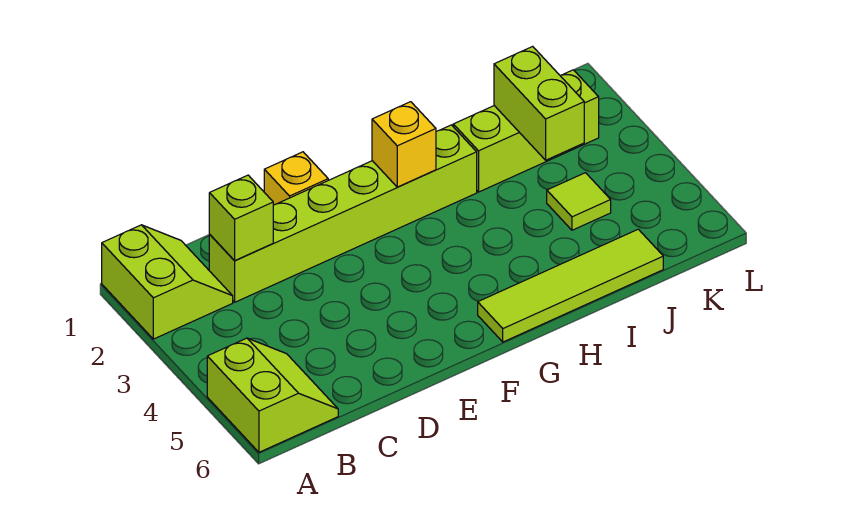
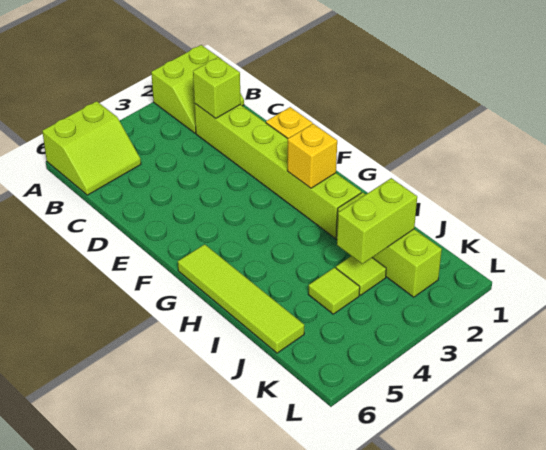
none -> lime tile J3 level 1

